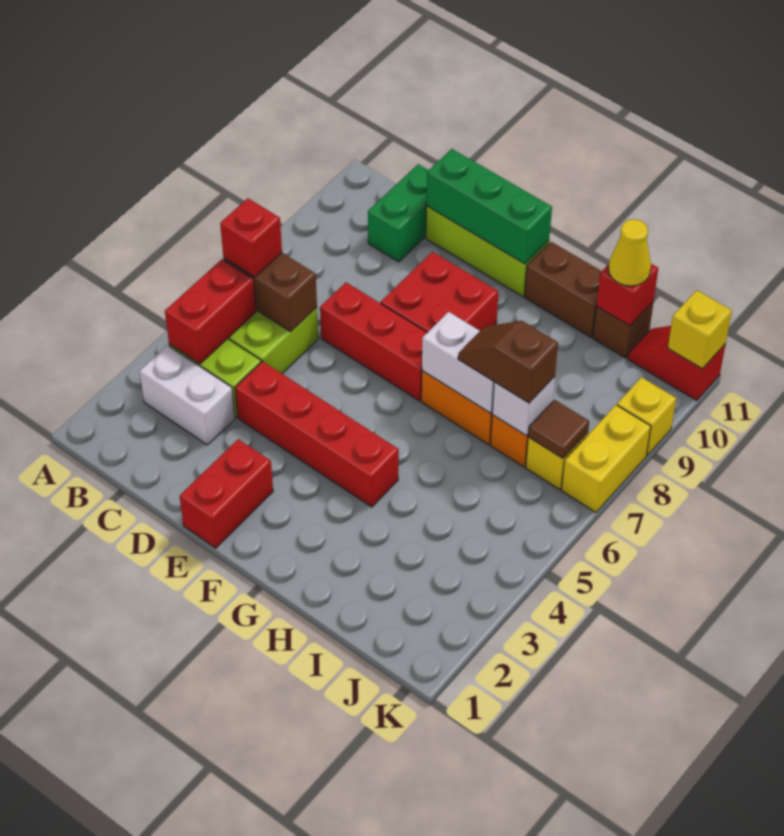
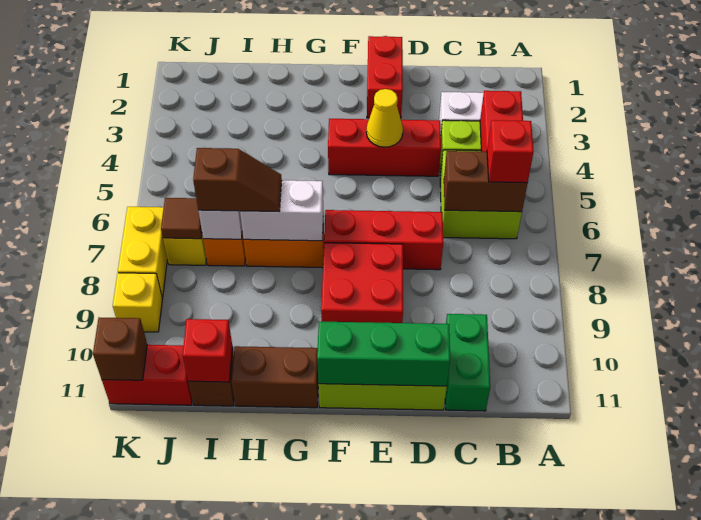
red brick D4:G4 level 1 -> red brick D4:F4 level 1
yellow cone I11 level 3 -> yellow cone E4 level 2
red slope J11:K11 level 1 top K -> red brick J11:K11 level 1
yellow brick K11 level 2 -> brown brick K11 level 2

